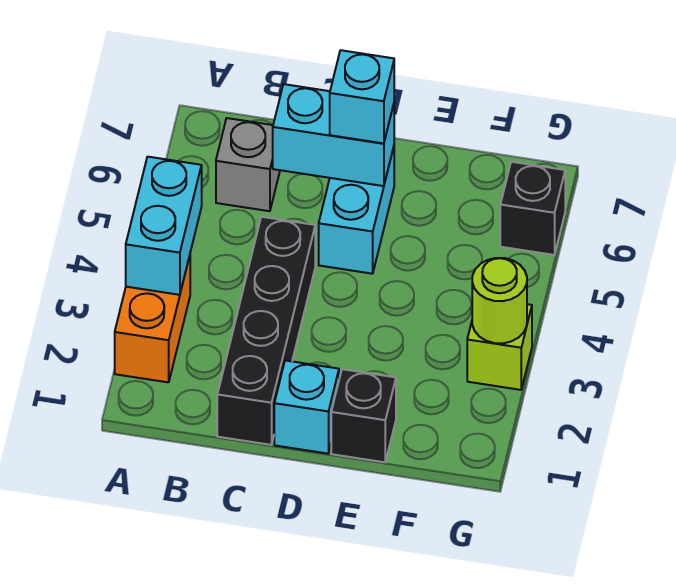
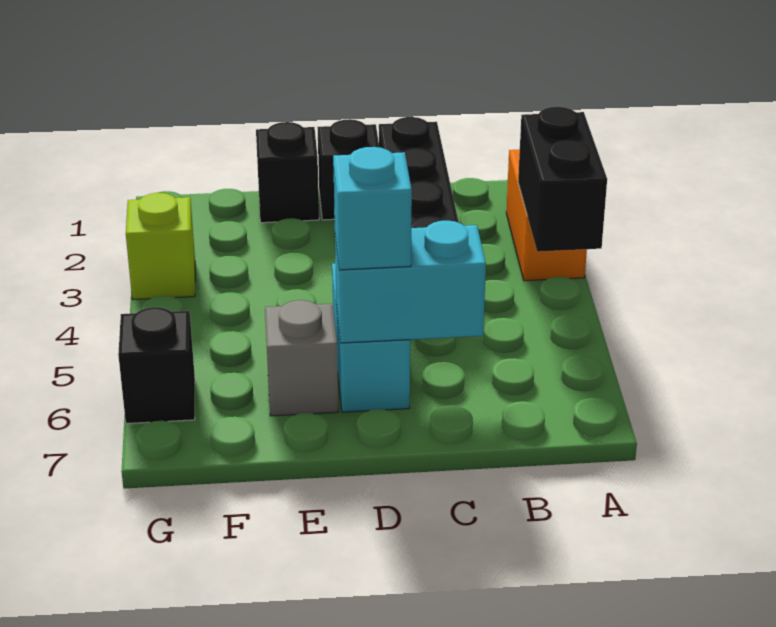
cyan brick A3:A4 level 2 -> black brick A3:A4 level 2
grey brick B6 level 1 -> grey brick E6 level 1
cyan brick D1 level 1 -> black brick D1 level 1
lime round brick G3 level 2 -> none

